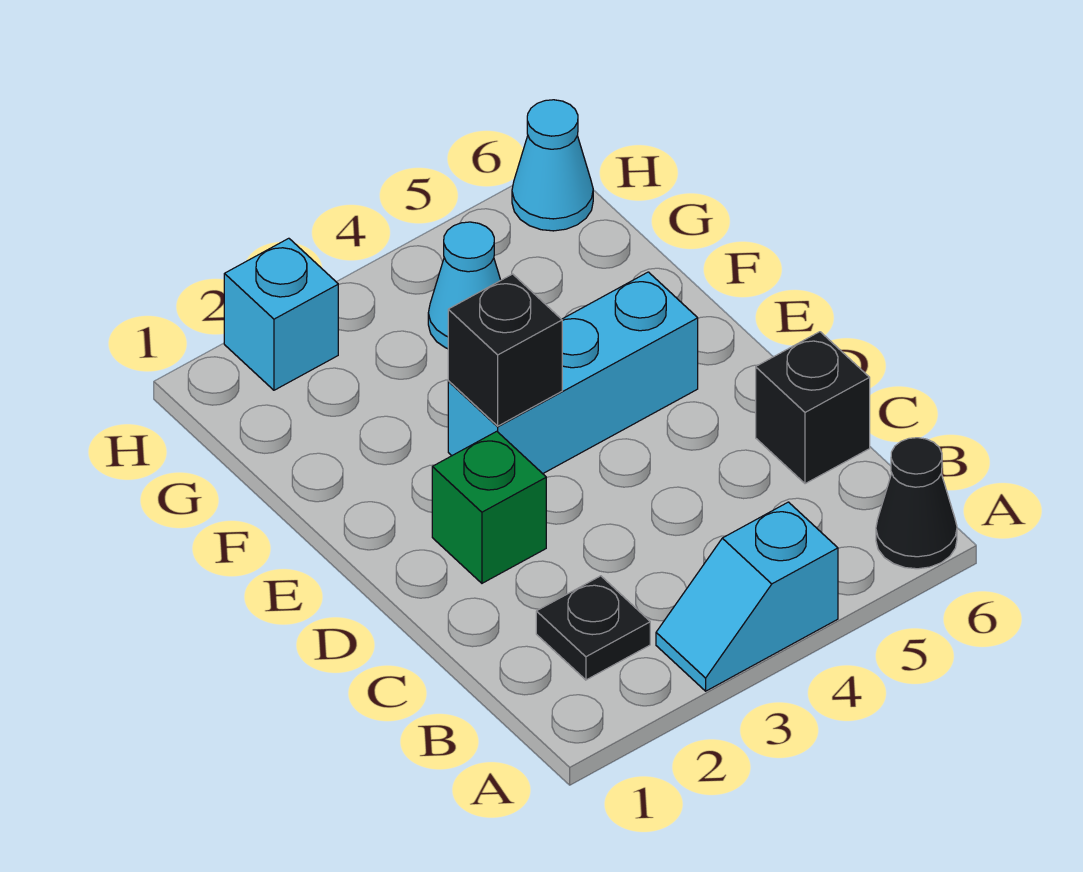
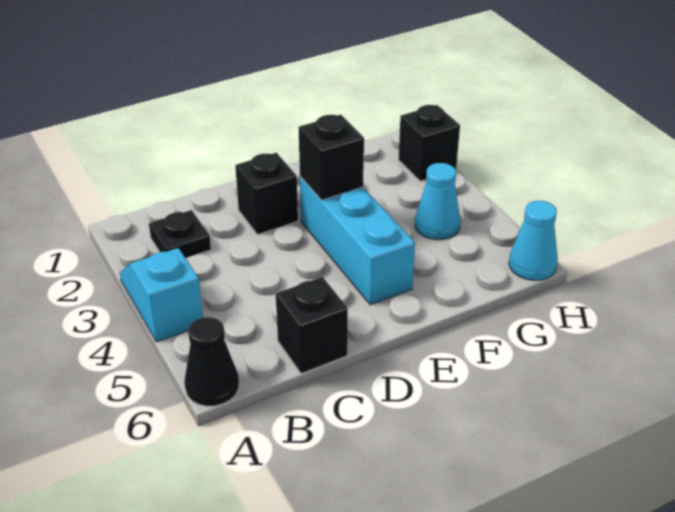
green brick D2 level 1 -> black brick D2 level 1
cyan brick H2 level 1 -> black brick H2 level 1

